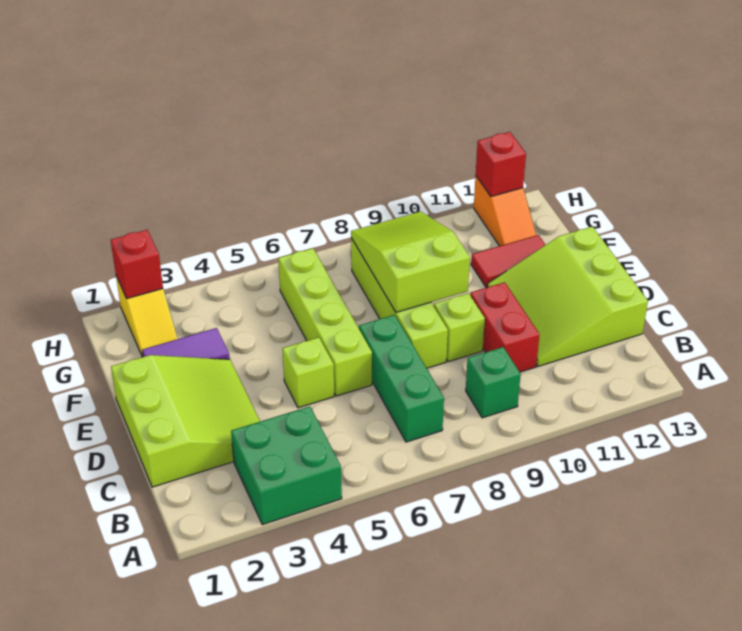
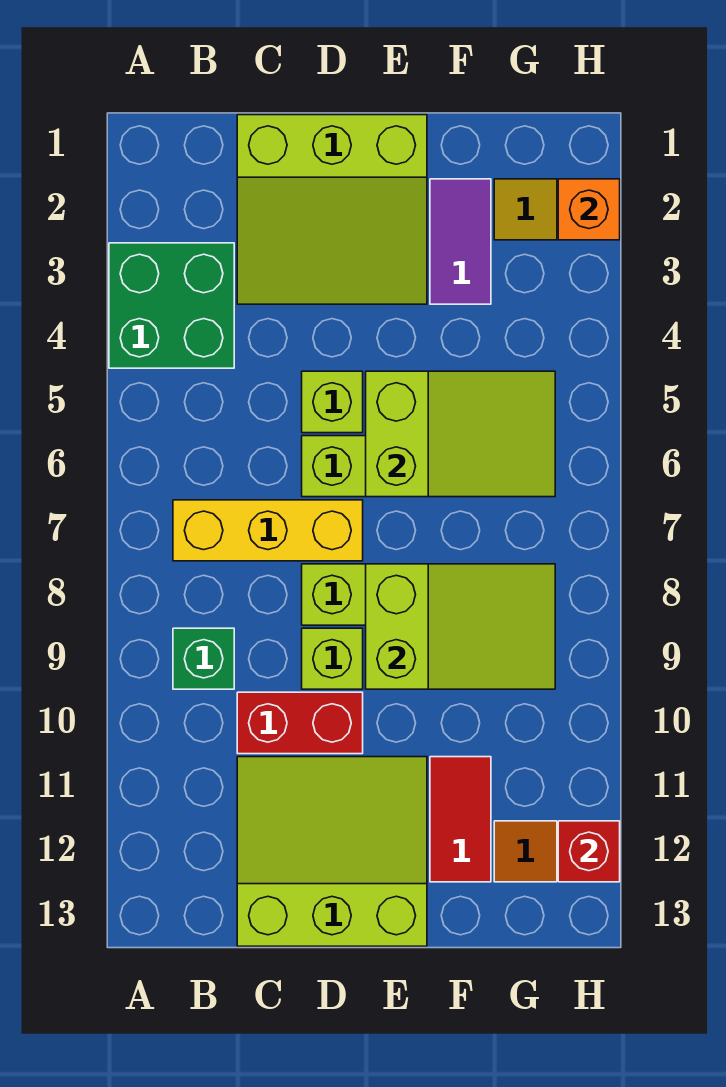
green brick B7:D7 level 1 -> yellow brick B7:D7 level 1
none -> lime slope E5:G6 level 2 top E
red brick H2 level 2 -> orange brick H2 level 2

